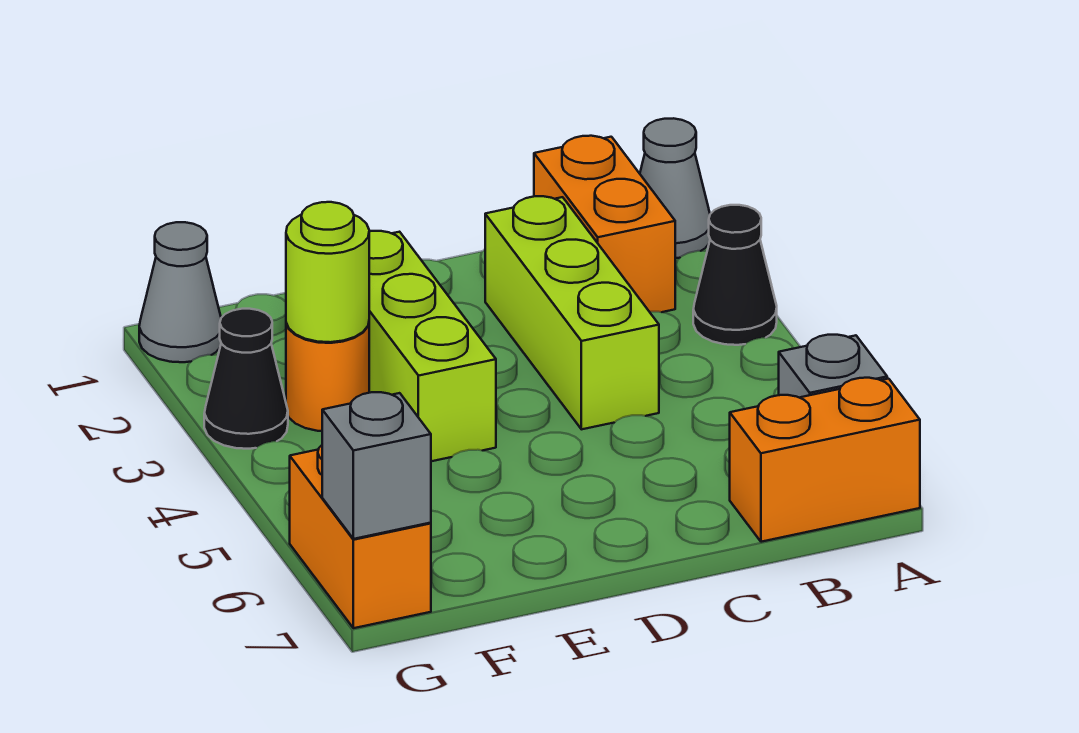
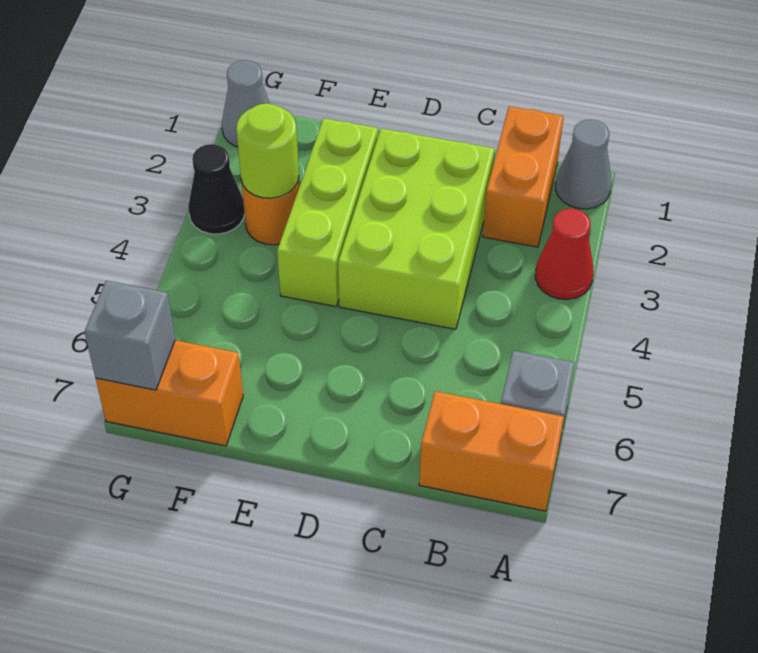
black cone A3 level 1 -> red cone A3 level 1
lime brick C2:C4 level 1 -> lime brick C2:D4 level 1
orange brick G6:G7 level 1 -> orange brick F7:G7 level 1

